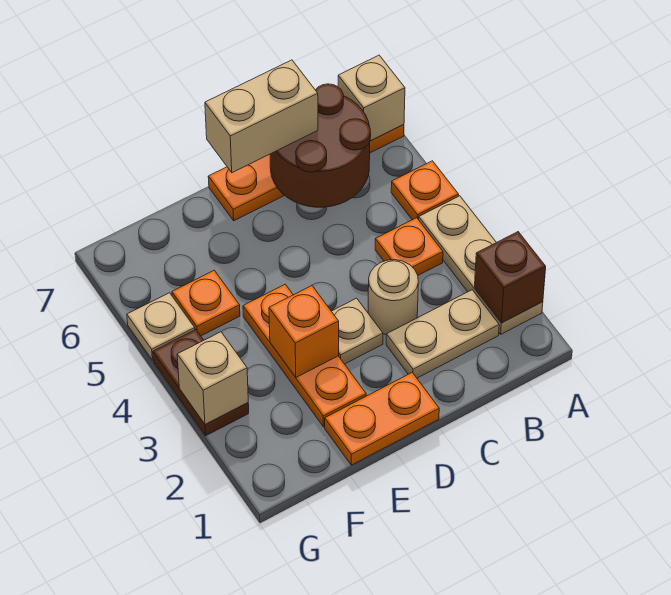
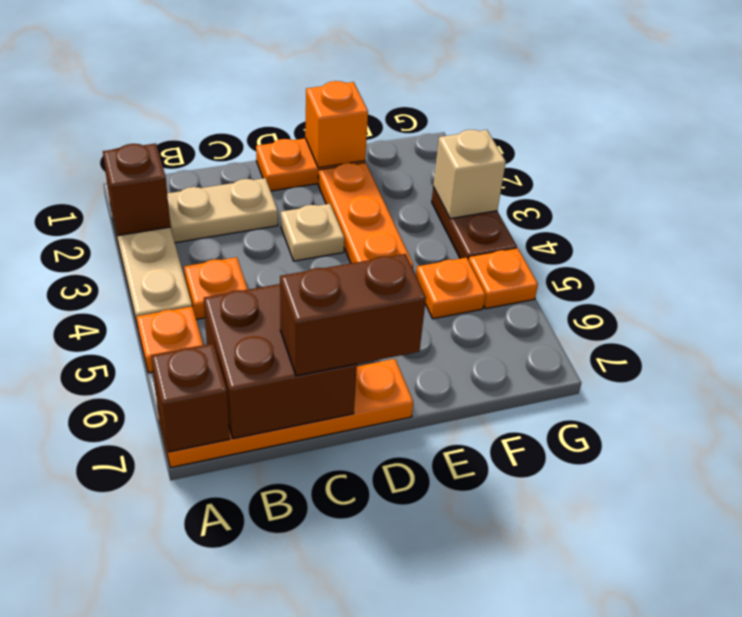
tan brick A7 level 2 -> brown brick A7 level 2
brown round brick B6:C7 level 2 -> brown brick B6:C7 level 2
tan round brick C3 level 1 -> none
tan brick C7:D7 level 3 -> brown brick C7:D7 level 3
orange brick E3 level 2 -> orange brick E1 level 2
tan plate G5 level 1 -> orange plate G5 level 1

